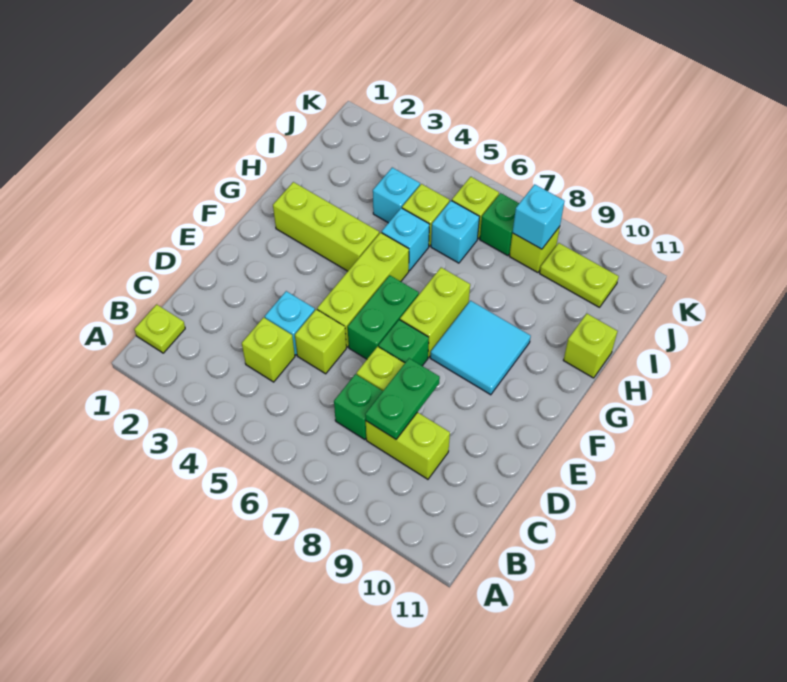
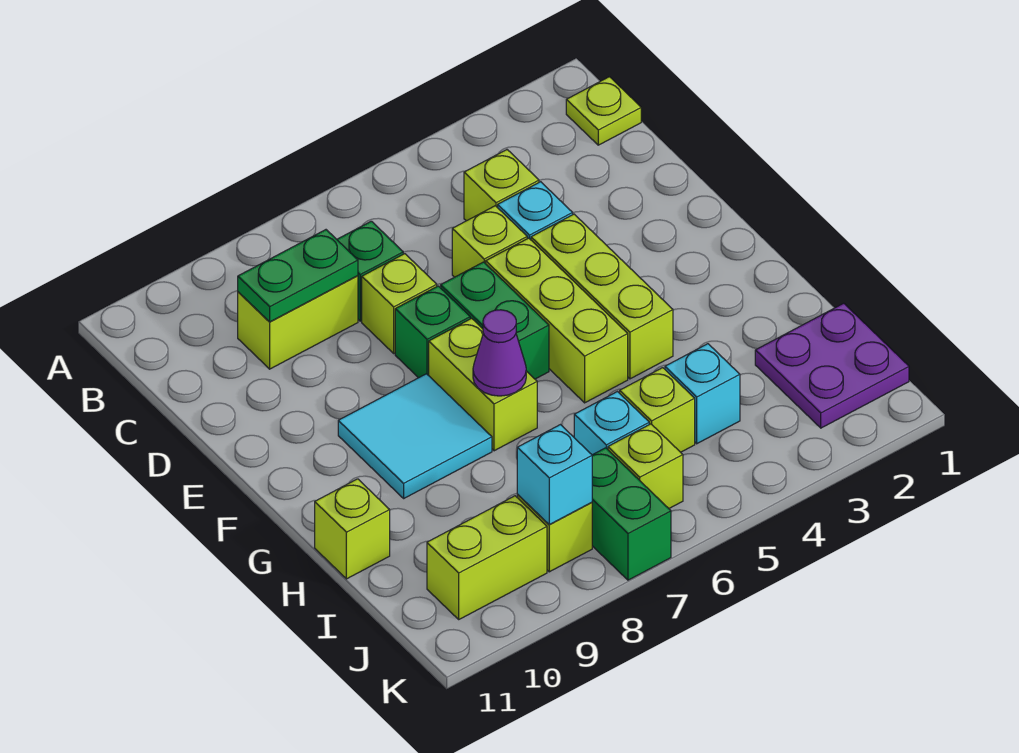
green plate C8:D8 level 2 -> green plate C8:C9 level 2
lime brick G2:G4 level 1 -> lime brick E4:G4 level 1
none -> purple cone G7 level 2
cyan brick H5 level 1 -> none
none -> purple plate I1:J2 level 1
green brick J7 level 1 -> green brick J7:K7 level 1
lime plate J9:J10 level 1 -> lime brick J9:J10 level 1

